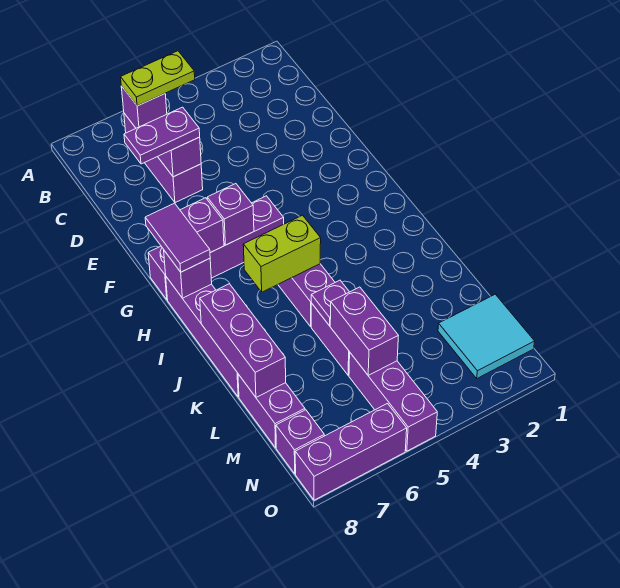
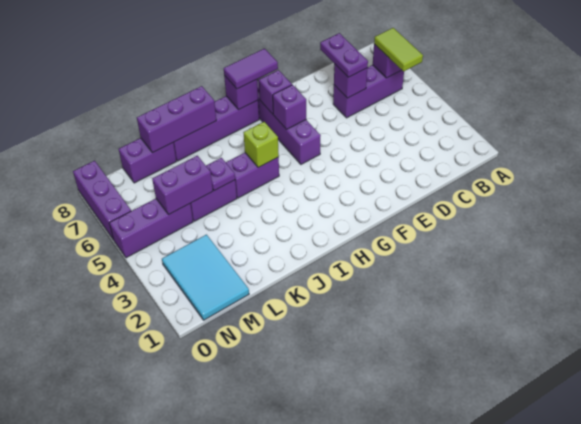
lime plate B5:B6 level 3 -> lime tile B5:B6 level 3
lime brick I5:I6 level 2 -> lime brick I5 level 2
cyan tile M1:N2 level 1 -> cyan tile M1:N3 level 1
purple brick N8 level 1 -> none

